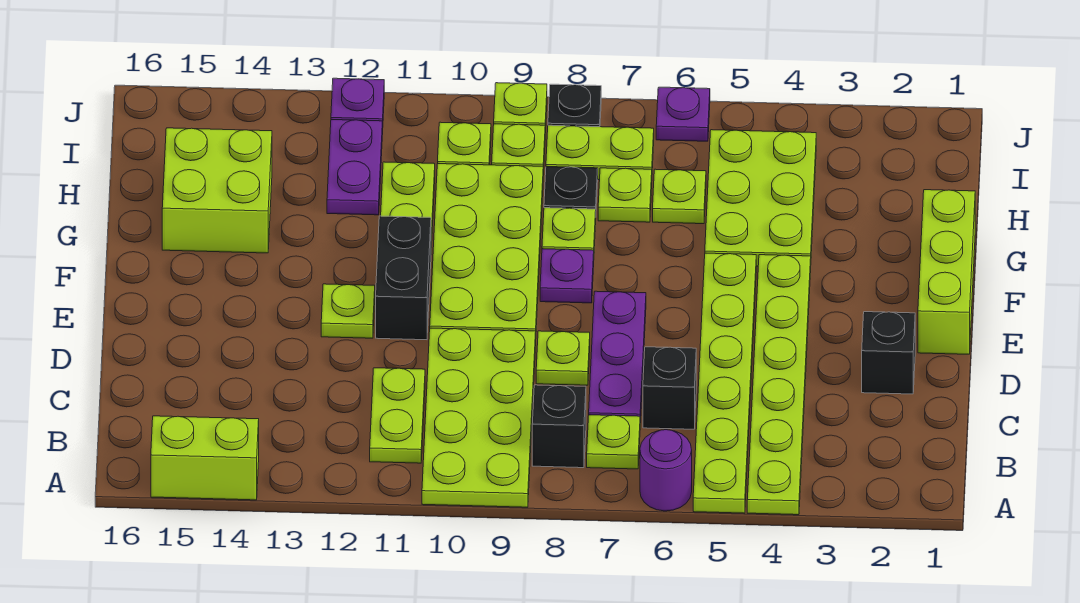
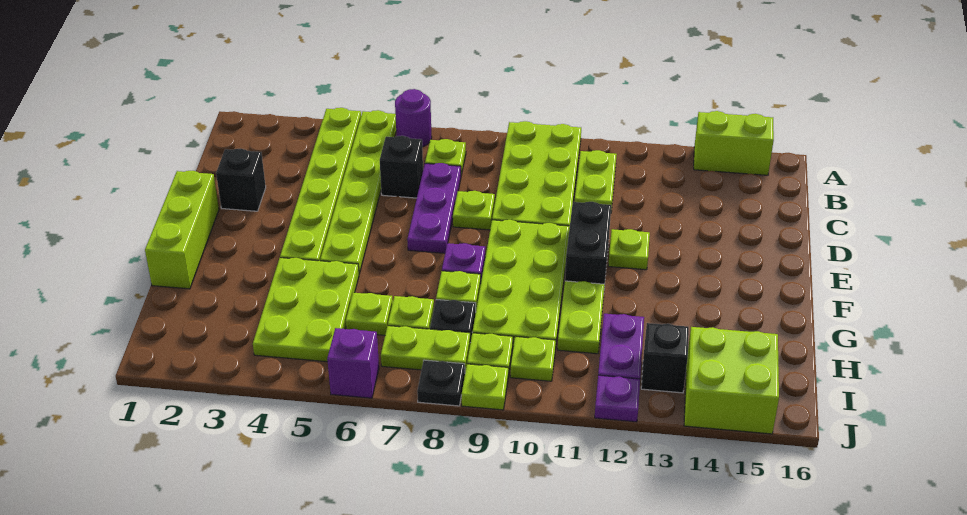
black brick B8 level 1 -> black brick I13 level 1
lime brick G14:H15 level 1 -> lime brick I14:J15 level 1
purple plate J6 level 1 -> purple brick J6 level 1

